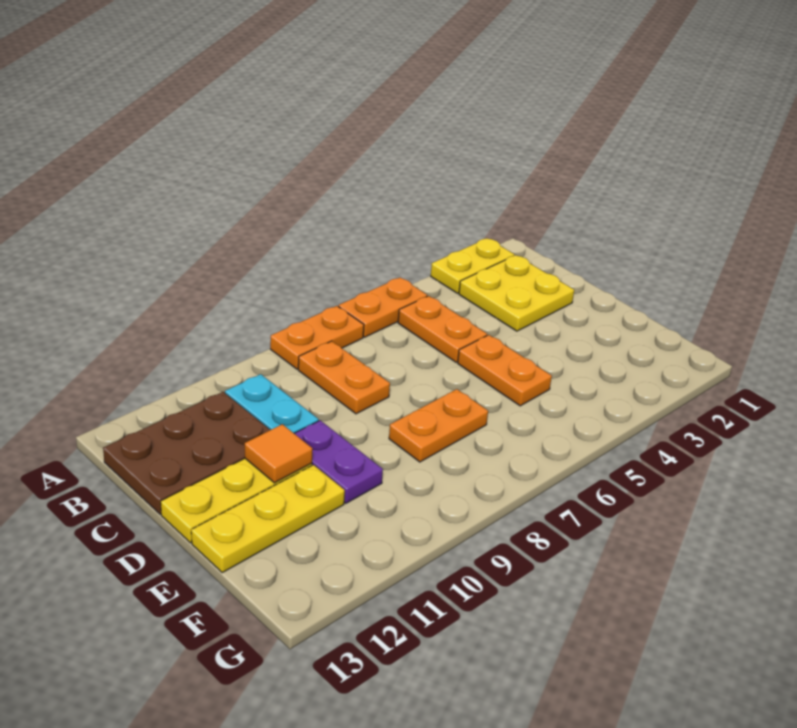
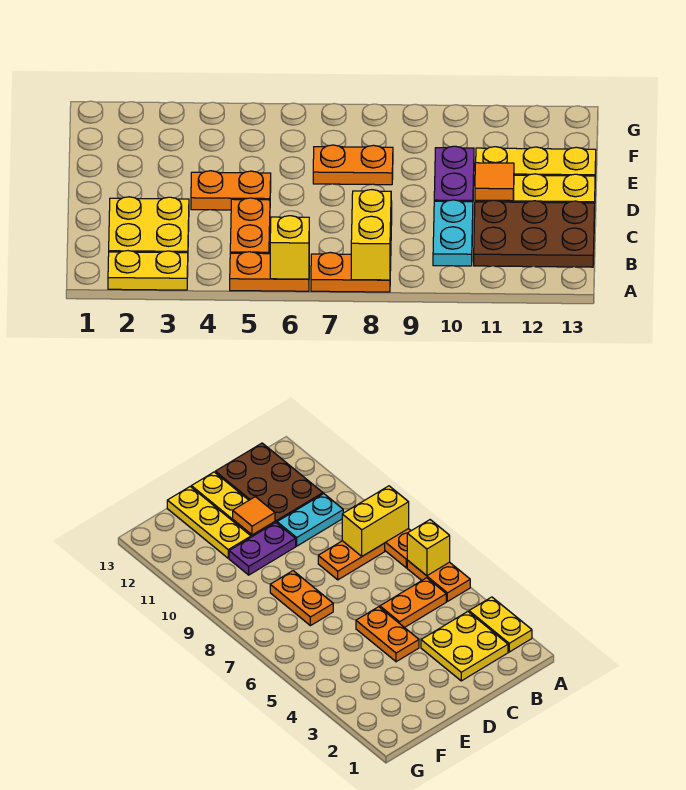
none -> yellow brick A6 level 2
none -> yellow brick A8:B8 level 2
orange plate D5:E5 level 1 -> orange plate D4:D5 level 1

